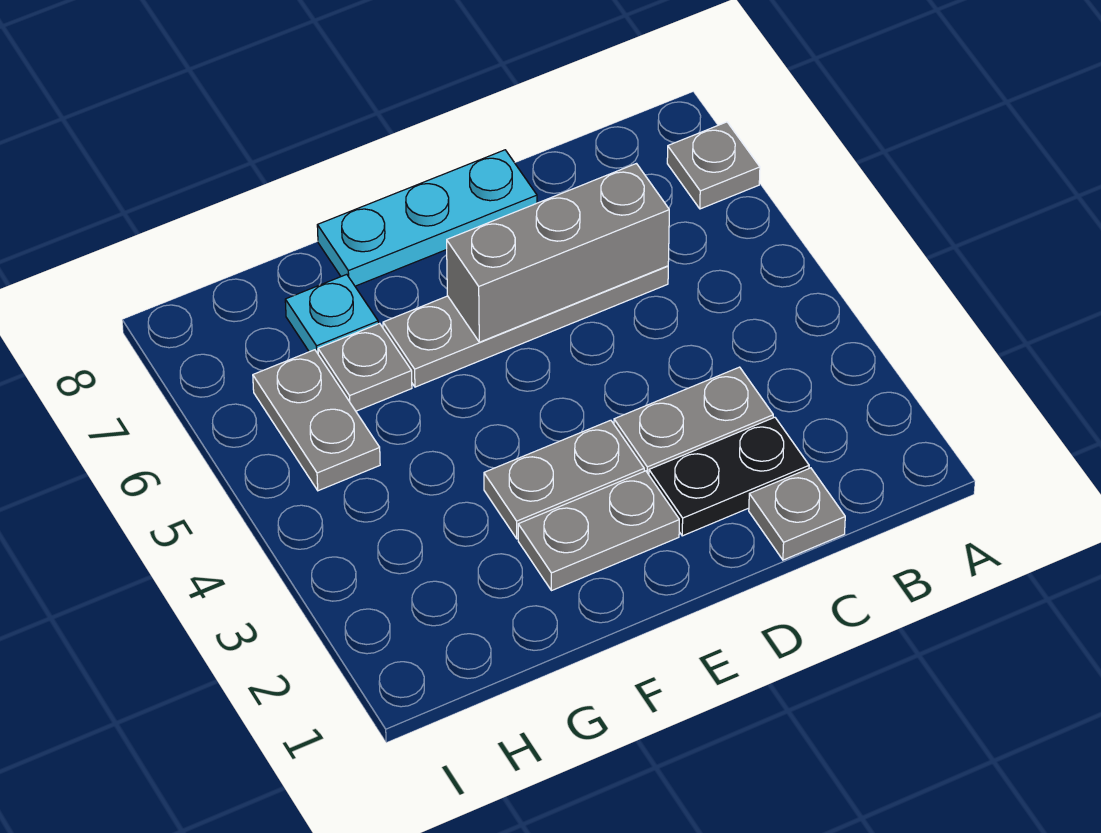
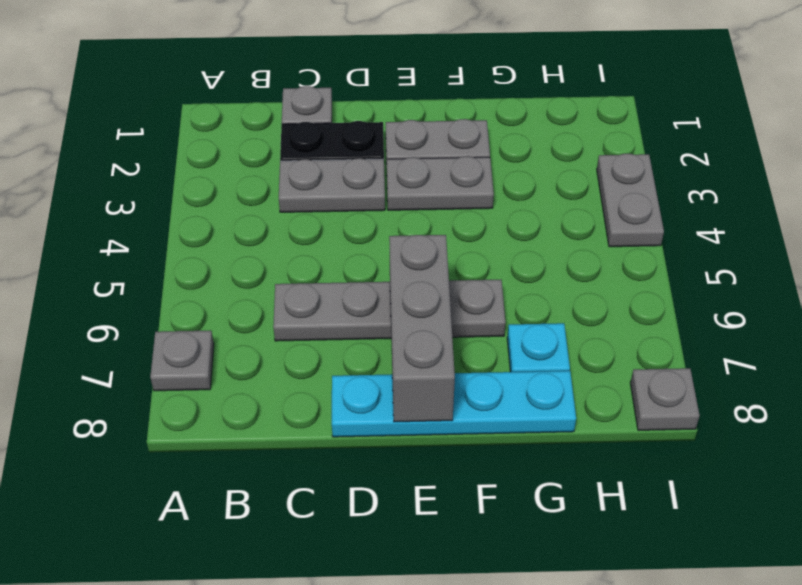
grey brick C6:E6 level 2 -> grey brick E6:E8 level 2
cyan plate D8:F8 level 1 -> cyan plate D8:G8 level 1
grey plate G6 level 1 -> grey plate I8 level 1
grey plate H5:H6 level 1 -> grey plate I3:I4 level 1

